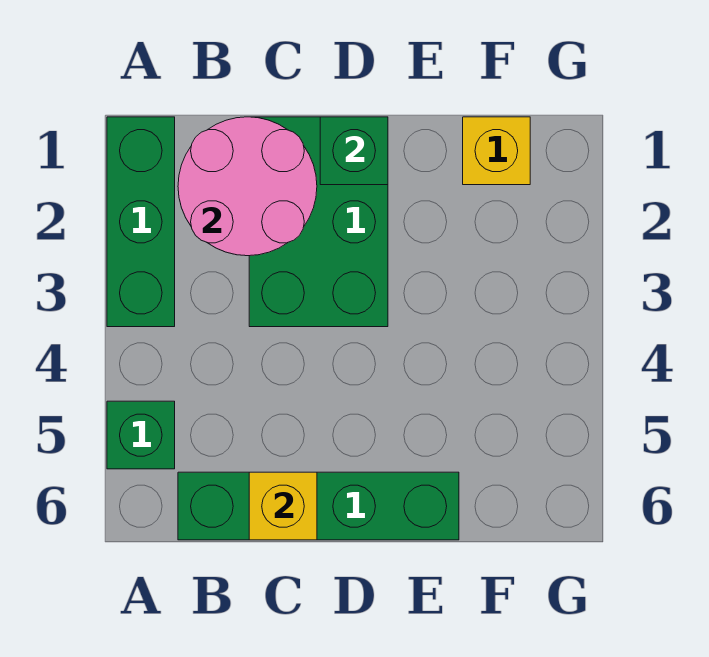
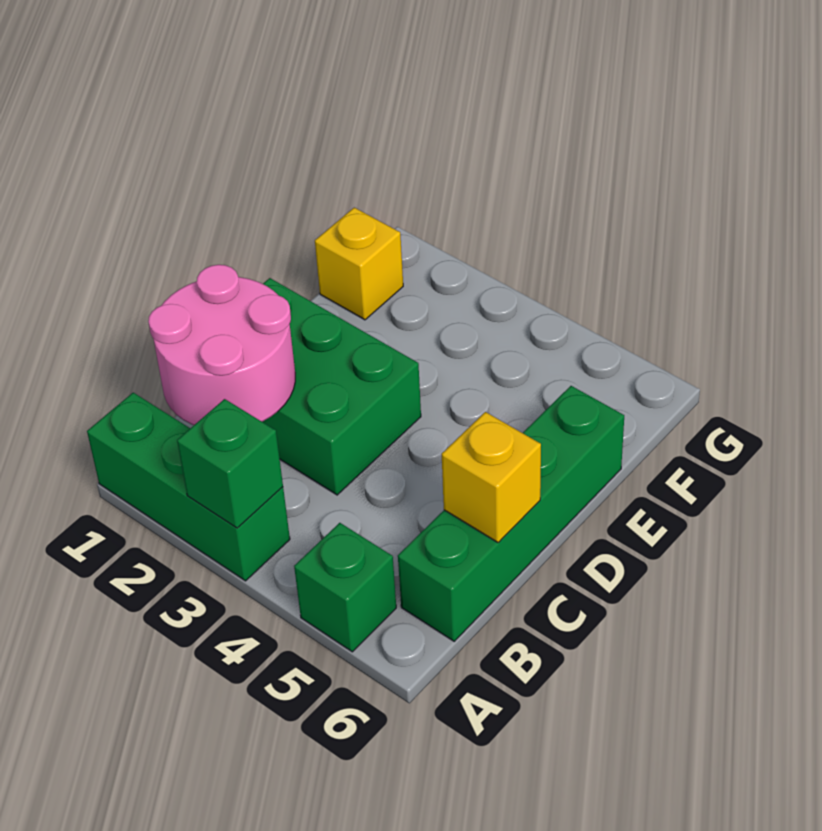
green brick D1 level 2 -> green brick A3 level 2

